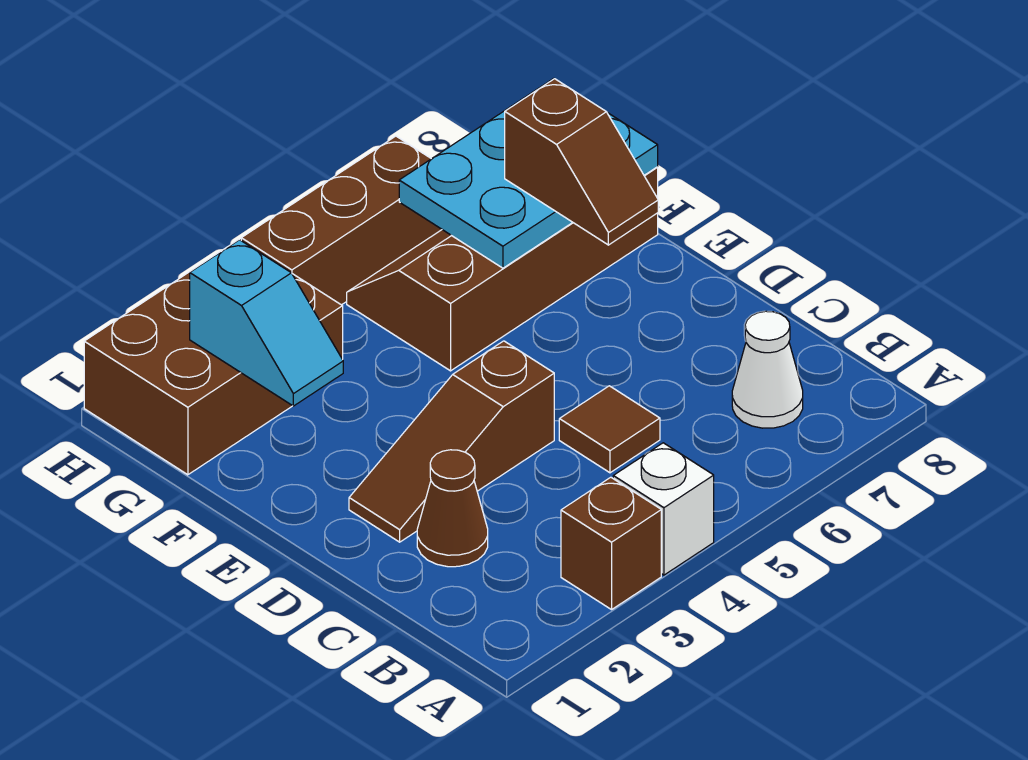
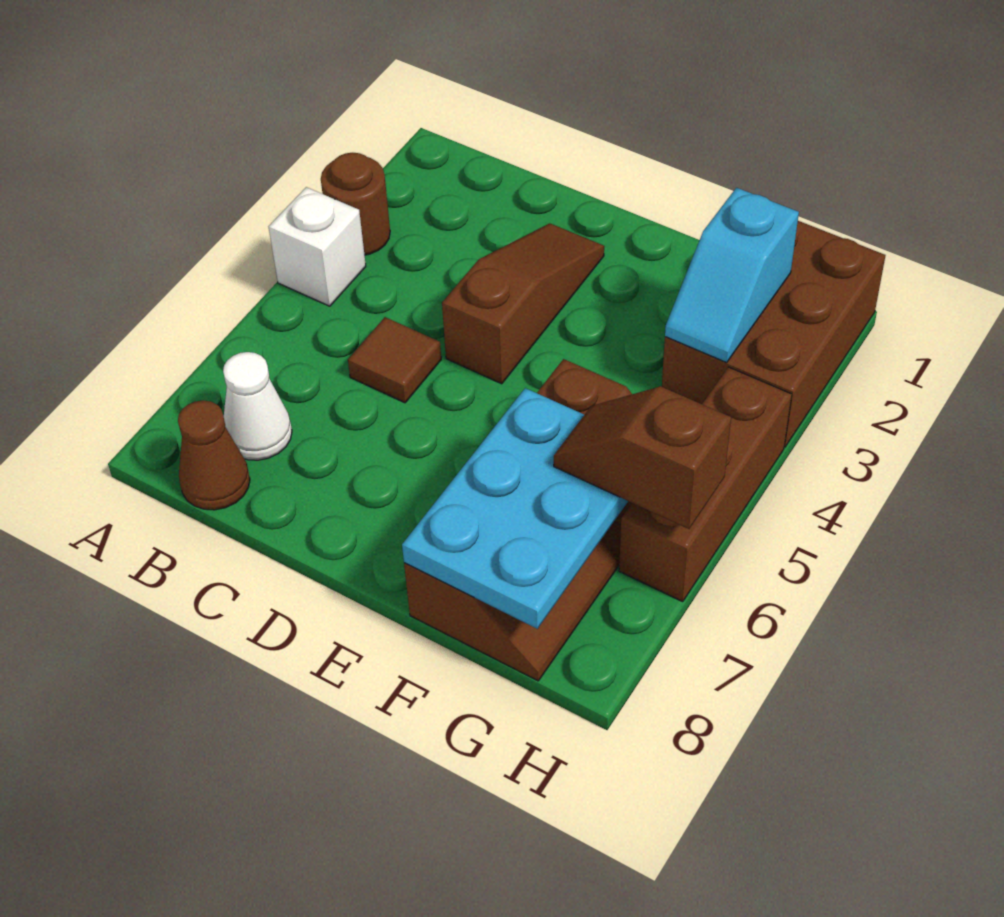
brown brick A3 level 1 -> brown round brick A3 level 1
brown cone C2 level 1 -> brown cone B8 level 1
brown slope E7:F7 level 3 top F -> brown slope G6:H6 level 3 top H
cyan slope F2:G2 level 2 top G -> cyan slope G2:G3 level 2 top 2

